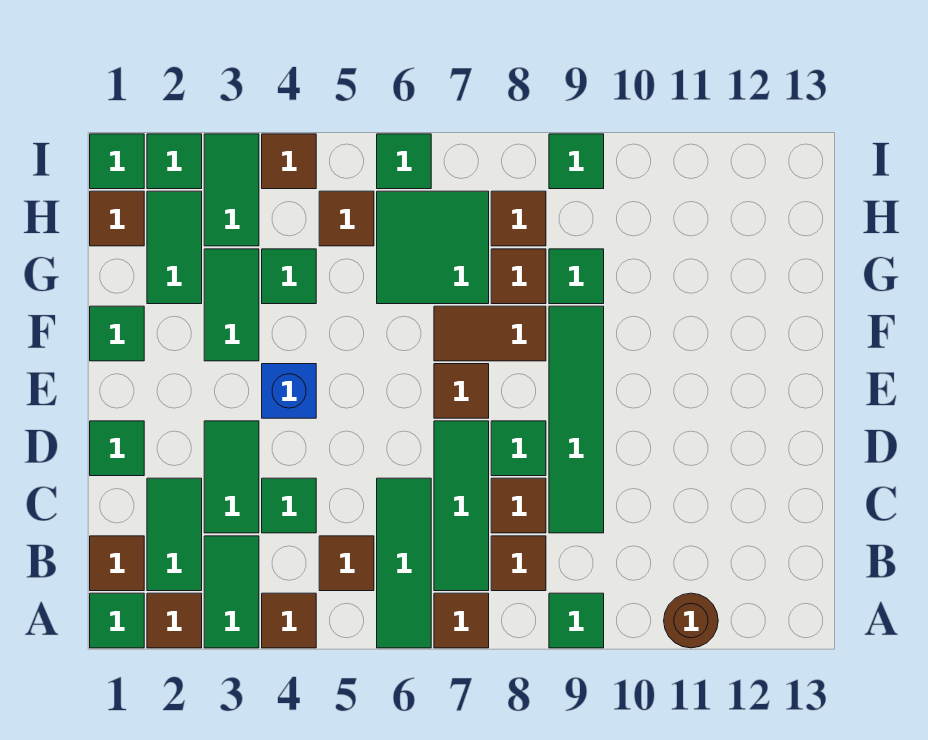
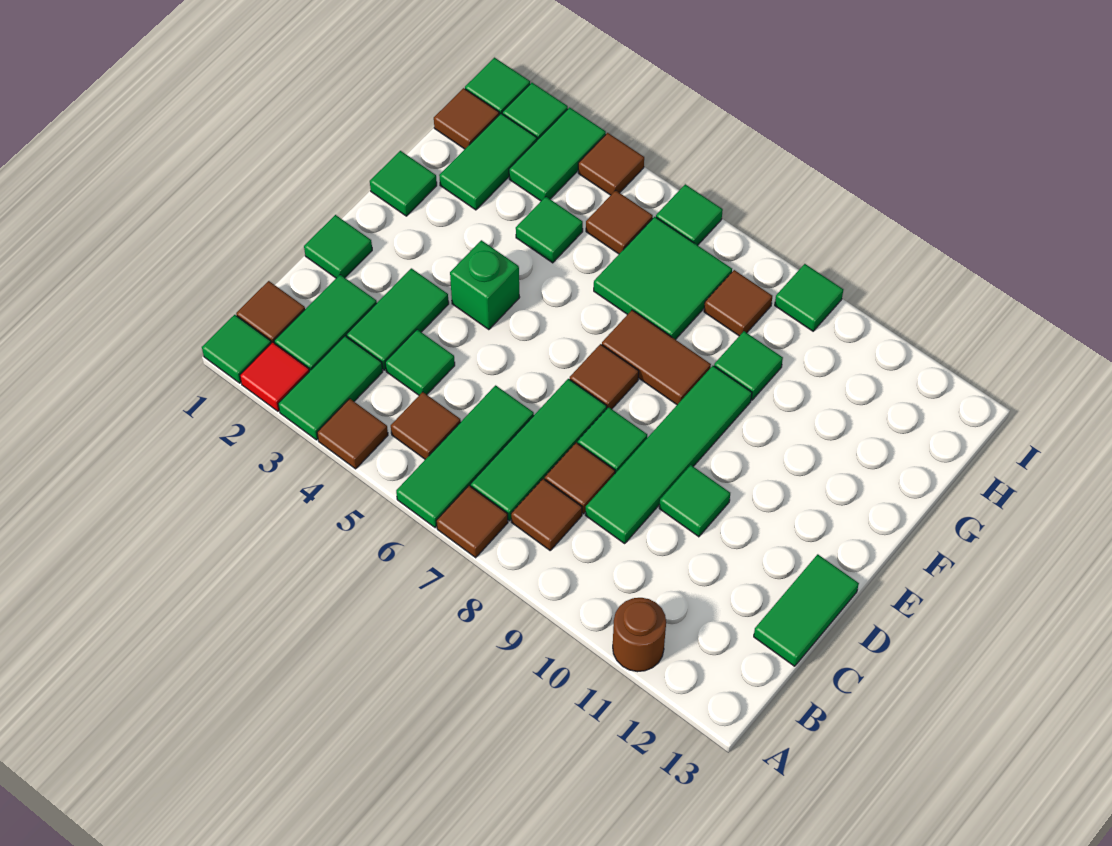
brown tile A2 level 1 -> red tile A2 level 1
green tile A9 level 1 -> green tile D10 level 1
blue brick E4 level 1 -> green brick E4 level 1
green tile F3:G3 level 1 -> green tile C13:D13 level 1
brown tile G8 level 1 -> none

